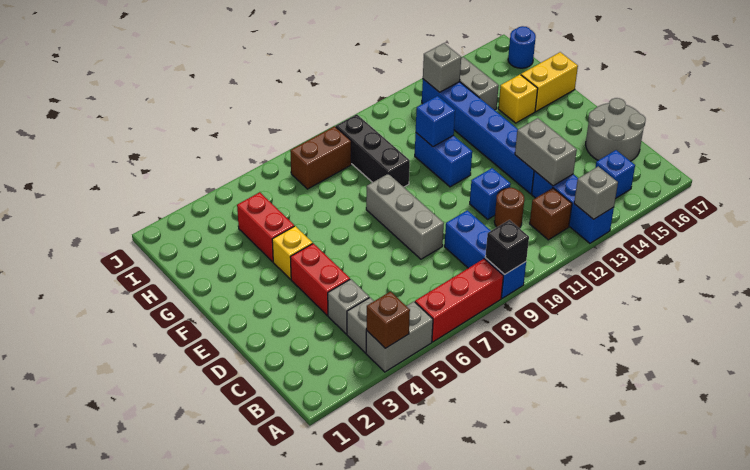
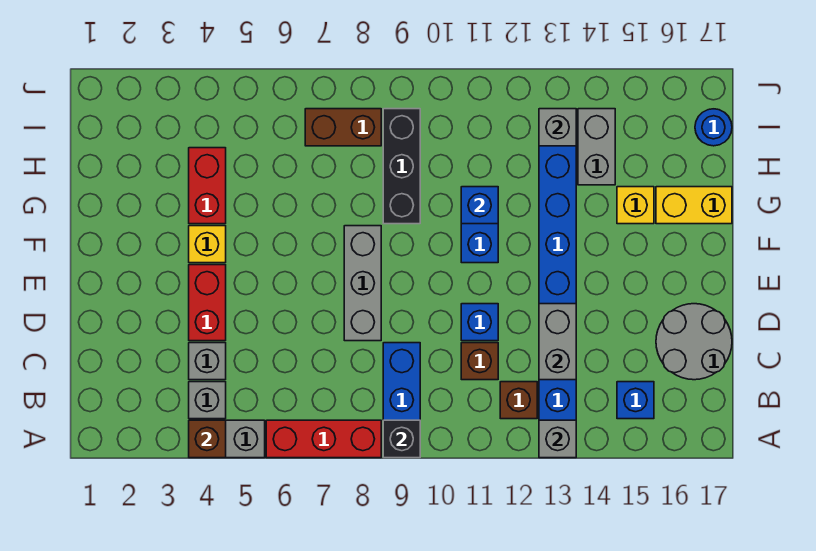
brown round brick C11 level 1 -> brown brick C11 level 1

